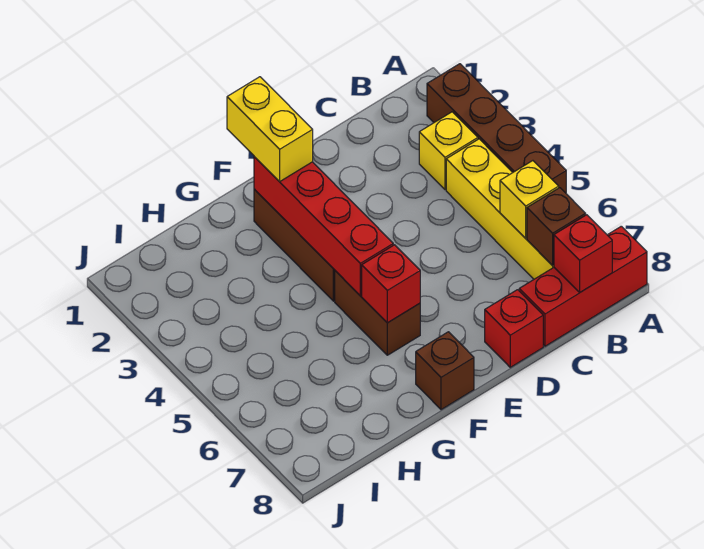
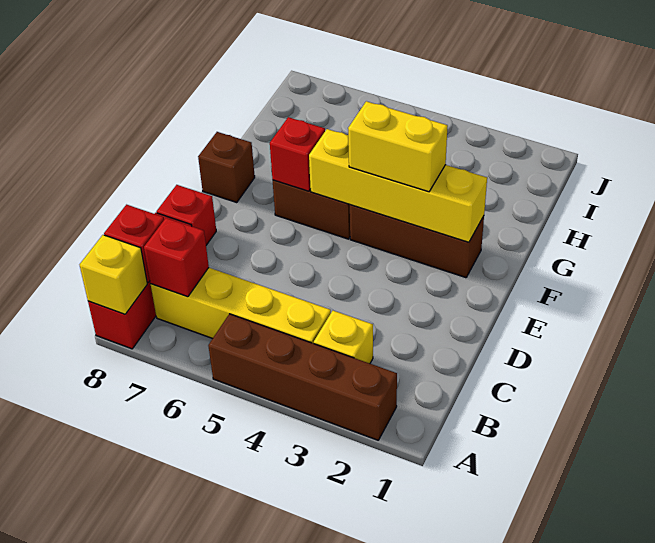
yellow brick B6 level 2 -> yellow brick A8 level 2
brown brick B7 level 2 -> red brick B7 level 2
yellow brick F1:F2 level 3 -> yellow brick F3:F4 level 3
red brick F2:F5 level 2 -> yellow brick F2:F5 level 2

